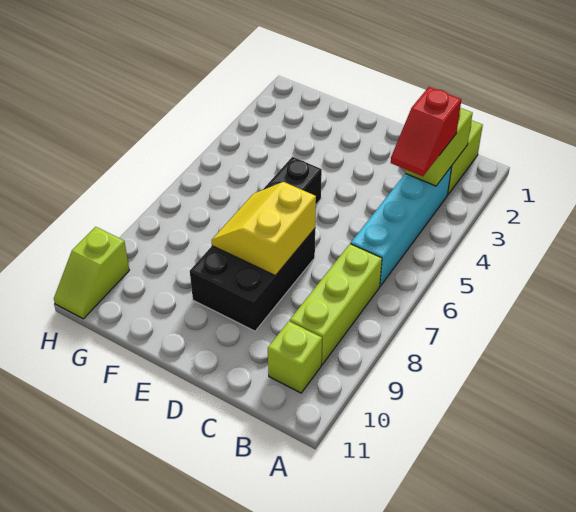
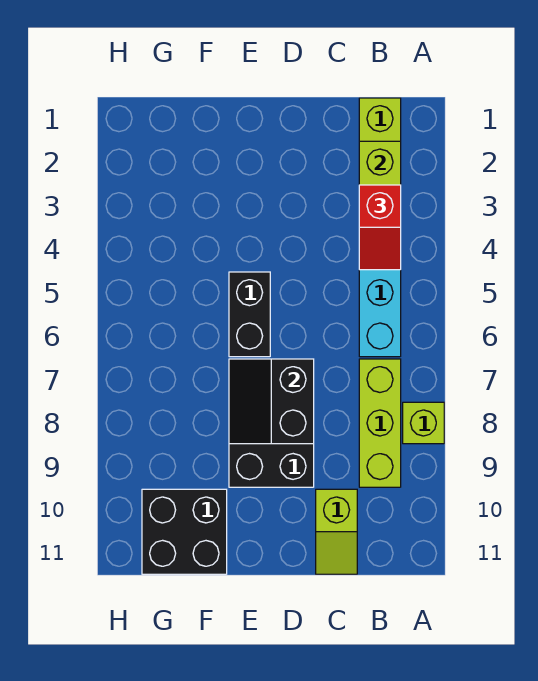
lime brick B10 level 1 -> lime brick A8 level 1
yellow slope D7:E8 level 2 top D -> black slope D7:E8 level 2 top D
none -> black brick F10:G11 level 1
lime slope H10:H11 level 1 top 10 -> lime slope C10:C11 level 1 top 10

